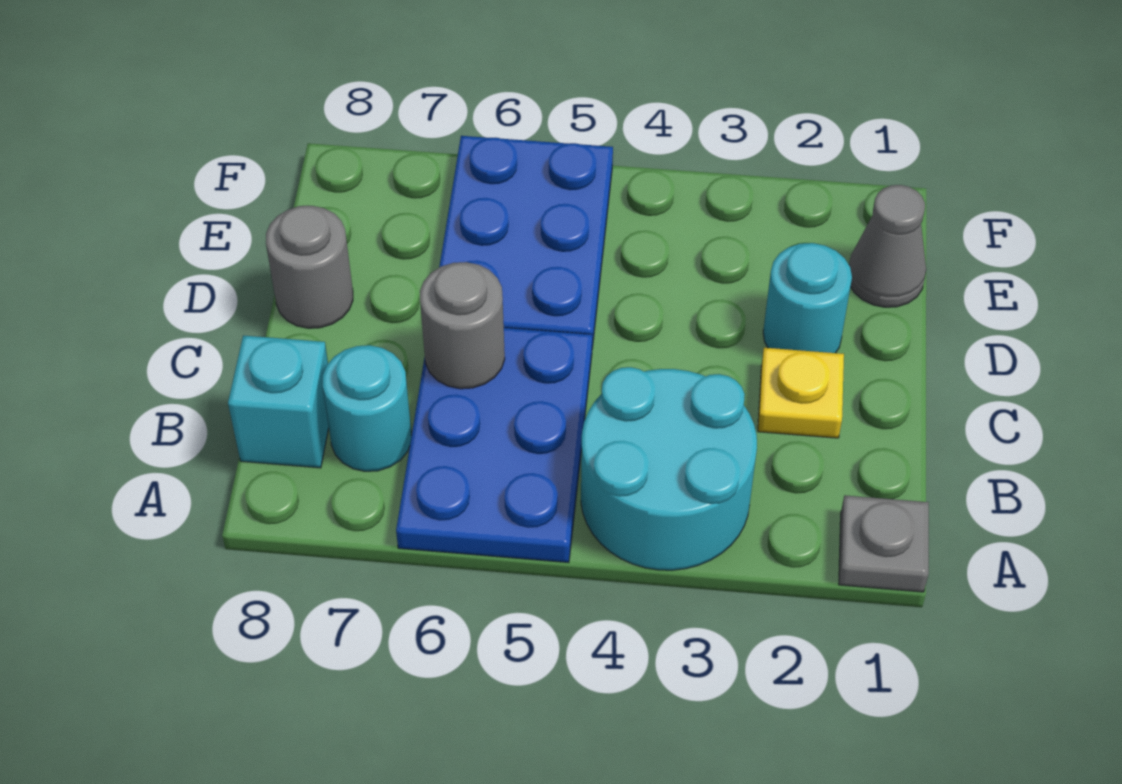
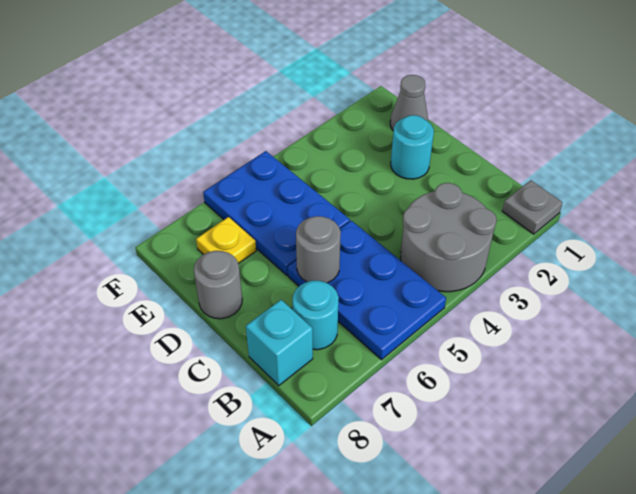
cyan round brick A3:B4 level 1 -> grey round brick A3:B4 level 1
yellow plate C2 level 1 -> yellow plate E7 level 1

